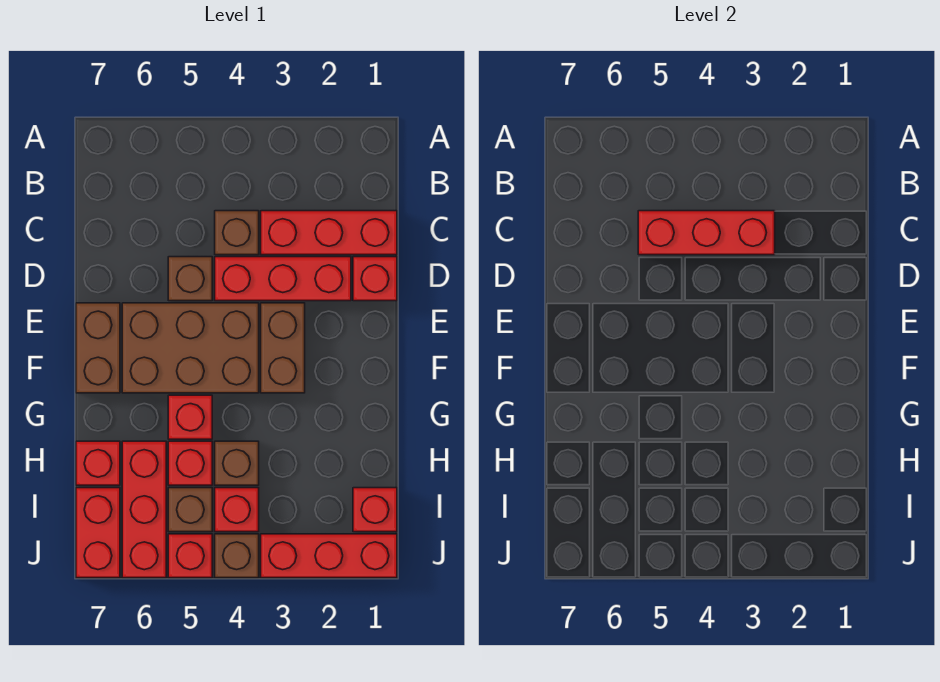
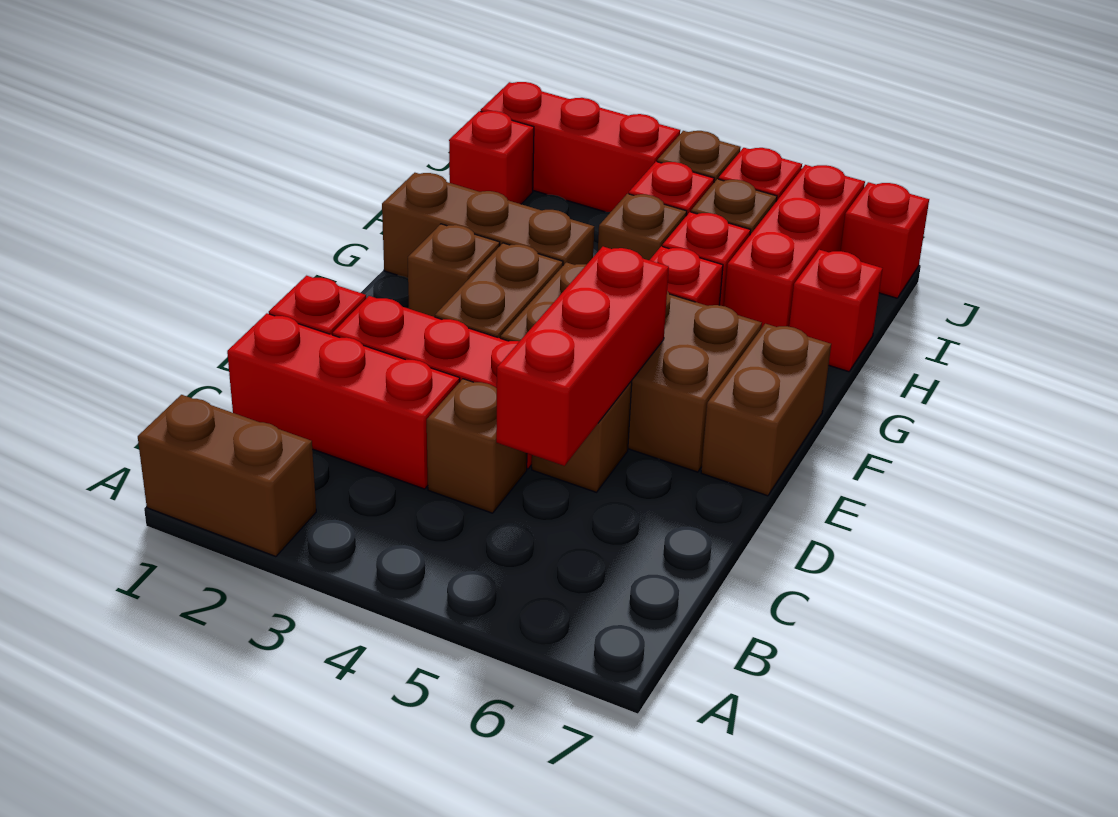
none -> brown brick A1:A2 level 1
red brick C3:C5 level 2 -> red brick C5:E5 level 2
none -> brown brick F2 level 1
none -> brown brick G1:G3 level 1
red brick I7:J7 level 1 -> red brick J7 level 1

